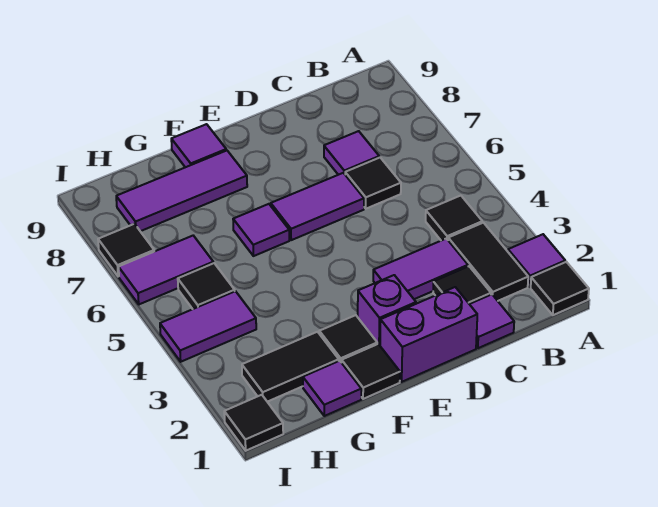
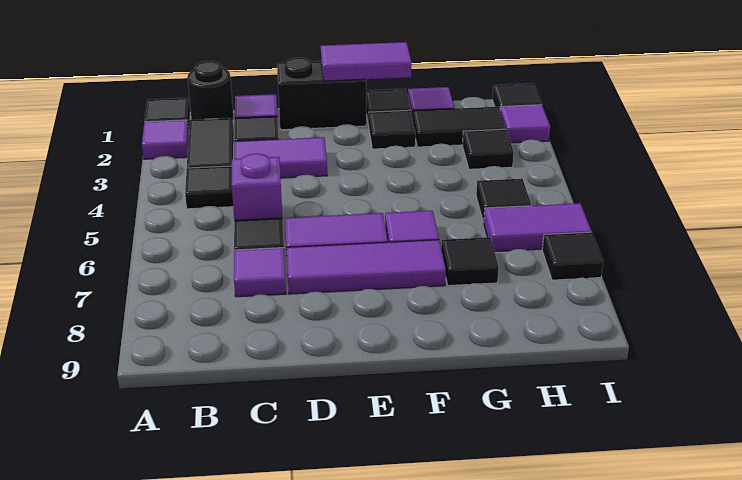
none -> black round brick B1 level 1
purple brick D1:E1 level 1 -> black brick D1:E1 level 1
purple brick E2 level 1 -> purple brick C5 level 1
purple tile F8:H8 level 1 -> purple tile D7:F7 level 1
purple tile F9 level 1 -> purple tile I2 level 1
none -> black tile G7 level 1
none -> black tile H3 level 1
purple tile H4:I4 level 1 -> purple tile E1:F1 level 2

